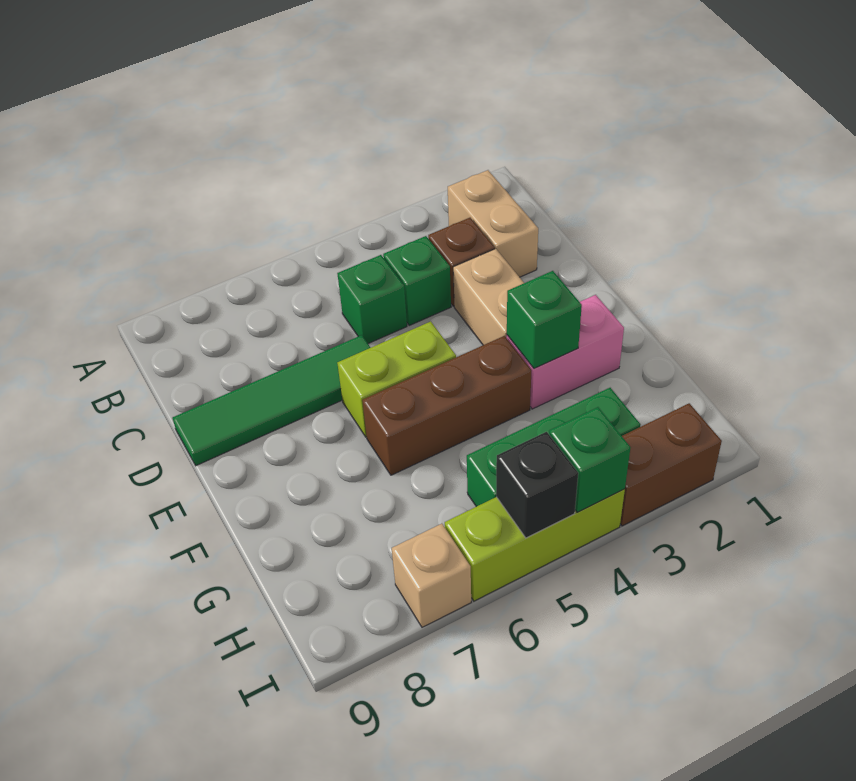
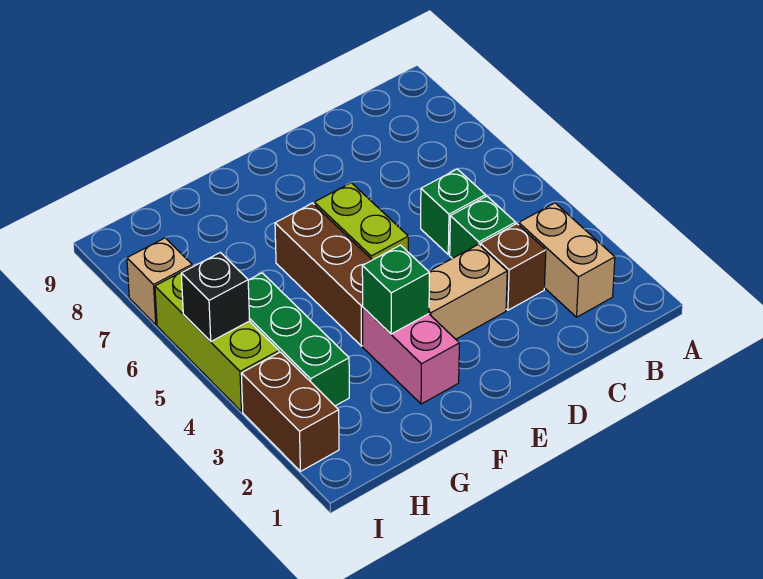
tan brick B2:C2 level 1 -> tan brick B2:B3 level 1
green tile D6:D9 level 1 -> none
green brick I4 level 2 -> none

